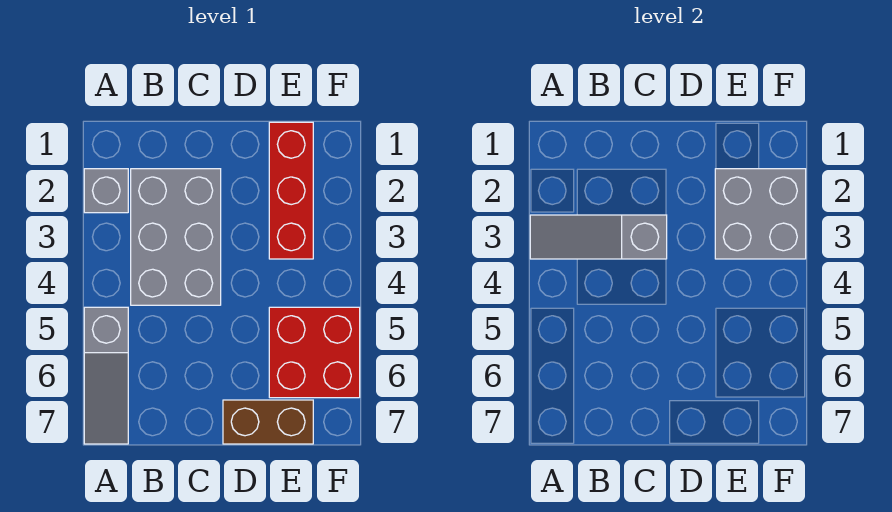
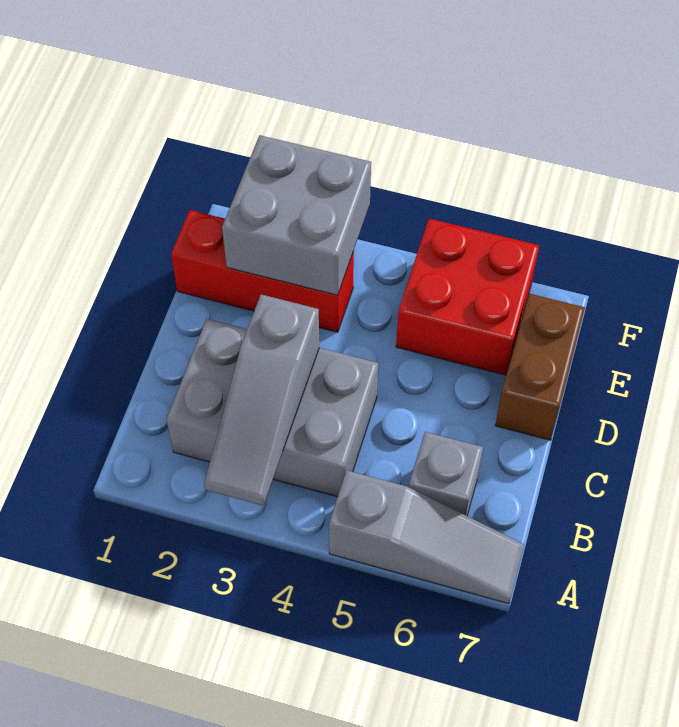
grey brick A2 level 1 -> grey brick B6 level 1

